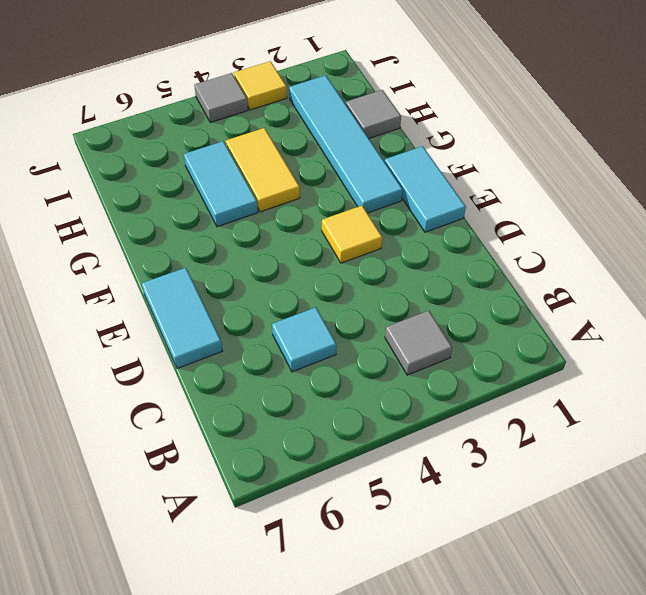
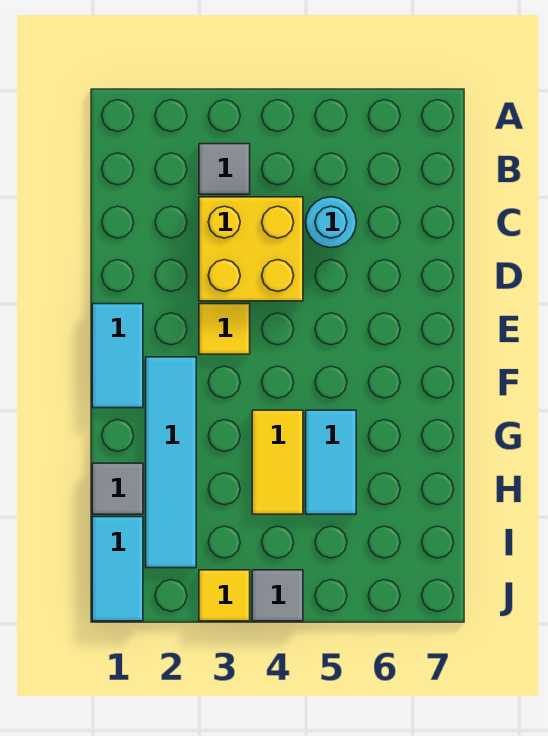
none -> yellow brick C3:D4 level 1
cyan tile C5 level 1 -> cyan round brick C5 level 1
cyan tile D7:E7 level 1 -> cyan tile I1:J1 level 1

